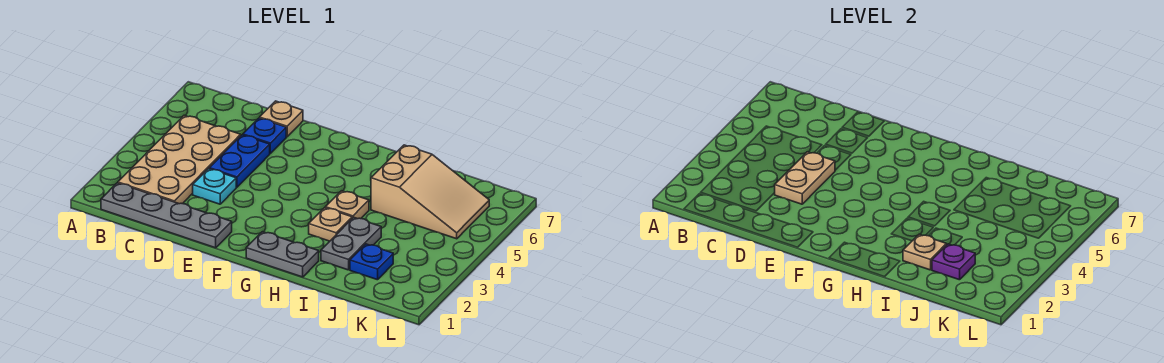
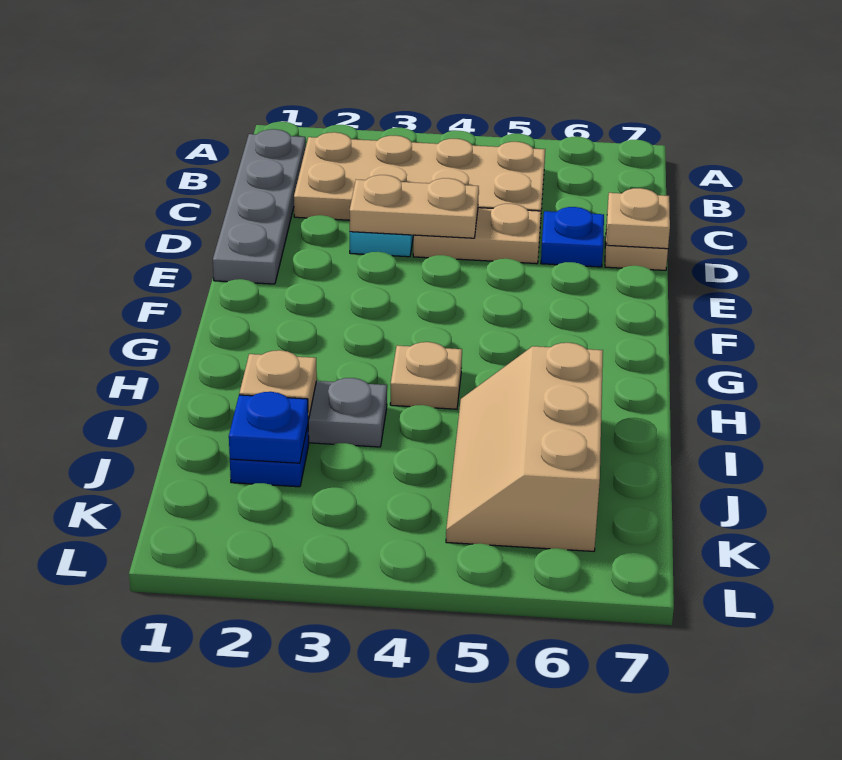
blue plate D4:D5 level 1 -> tan plate D4:D5 level 1
grey plate G1:H1 level 1 -> none
tan plate H3 level 1 -> tan plate D7 level 2
tan slope I5:K6 level 1 top I -> tan slope I5:K6 level 1 top 6
purple plate J2 level 2 -> blue plate J2 level 2

